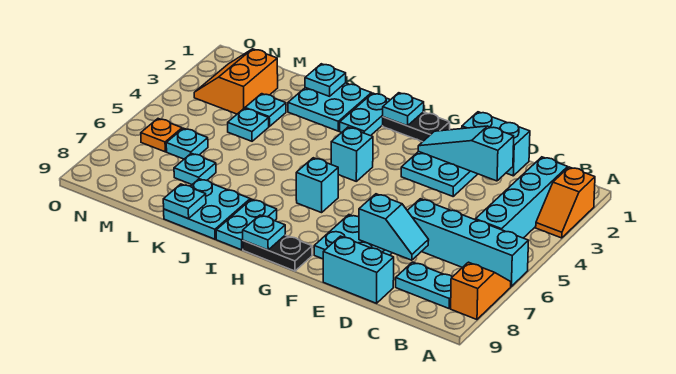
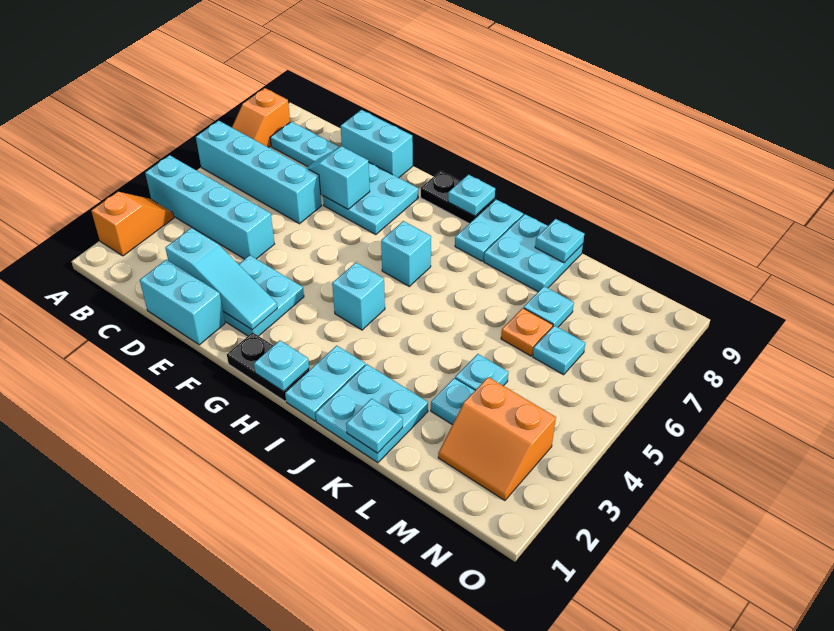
cyan brick B2:B5 level 1 -> cyan brick A4:D4 level 1
orange slope M2:N3 level 1 top M -> orange slope M2:N3 level 1 top 3
orange plate N6 level 1 -> orange plate L6 level 1

